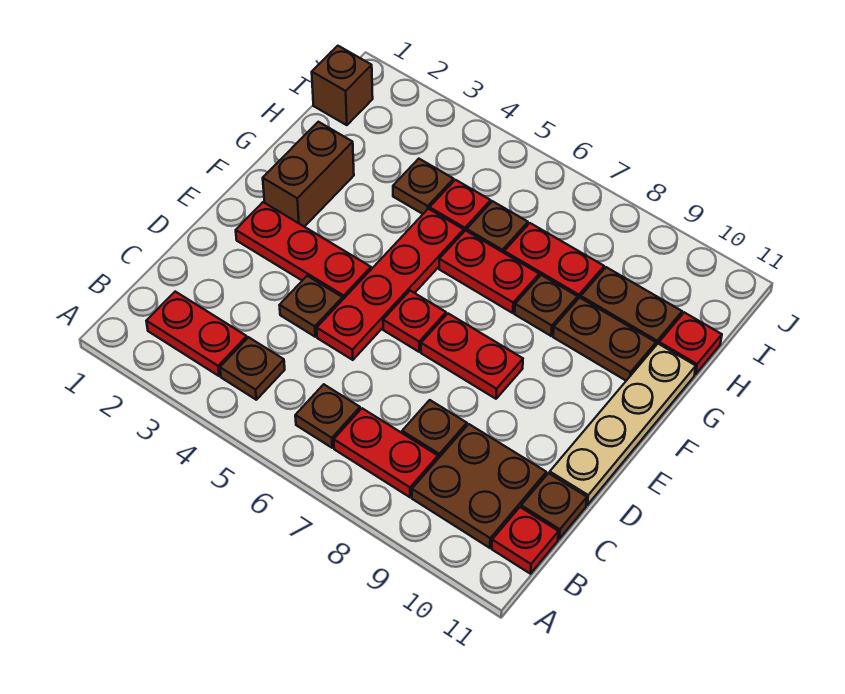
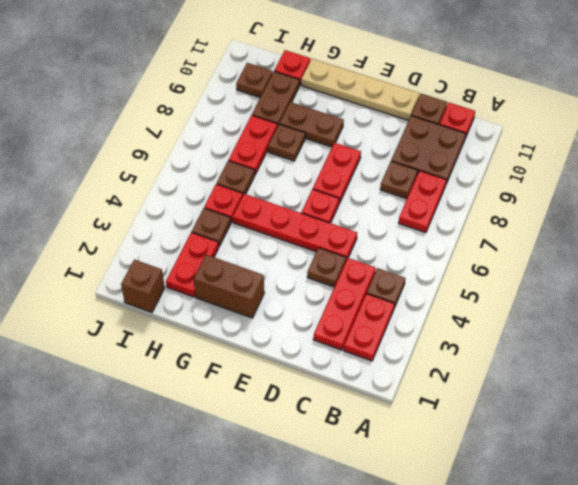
brown plate B6 level 1 -> brown plate I10 level 1
red plate E2:E4 level 1 -> red plate C2:C4 level 1
red plate G6:G7 level 1 -> red plate H2:H3 level 1
brown plate G9:G10 level 1 -> brown plate F9:G9 level 1

